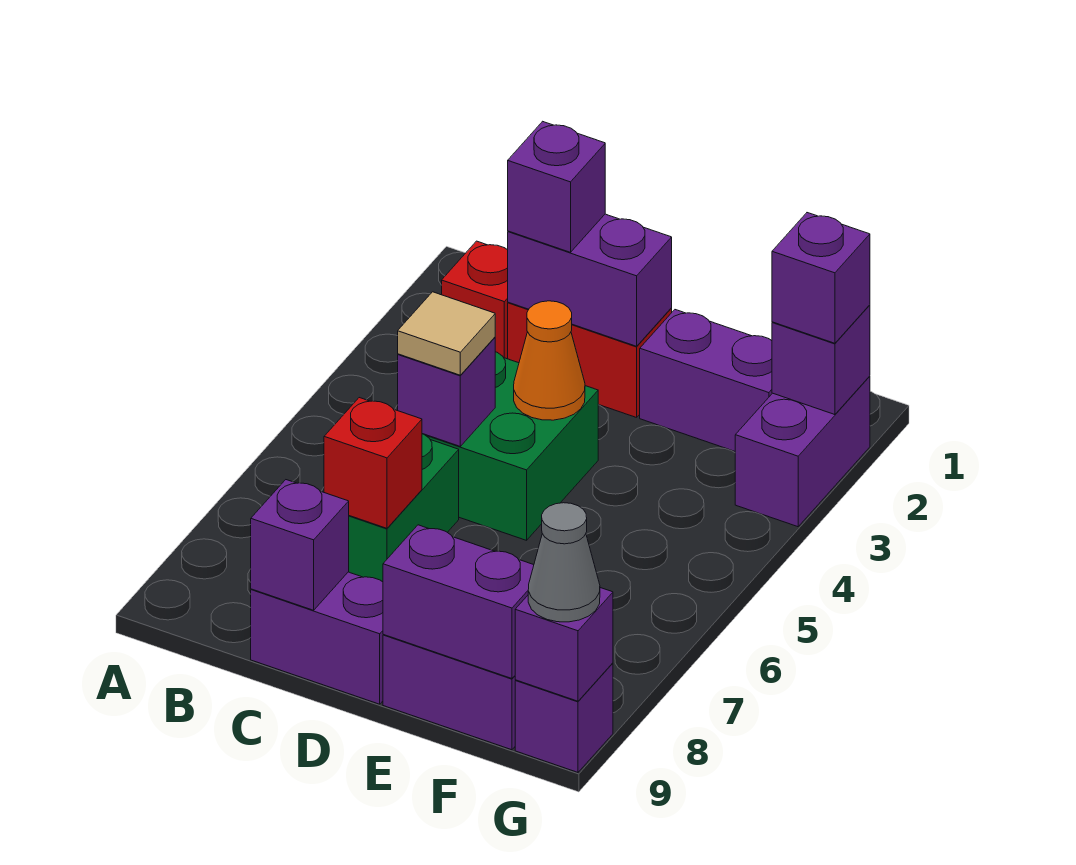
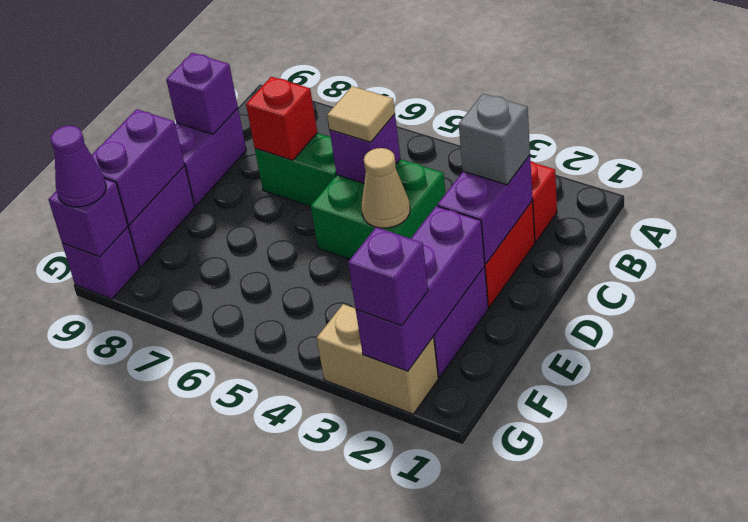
purple brick C2 level 3 -> grey brick C2 level 3
orange cone D4 level 2 -> tan cone D4 level 2
purple brick G2:G3 level 1 -> tan brick G2:G3 level 1
purple brick G2 level 2 -> purple brick E2:G2 level 2
grey cone G9 level 3 -> purple cone G9 level 3

